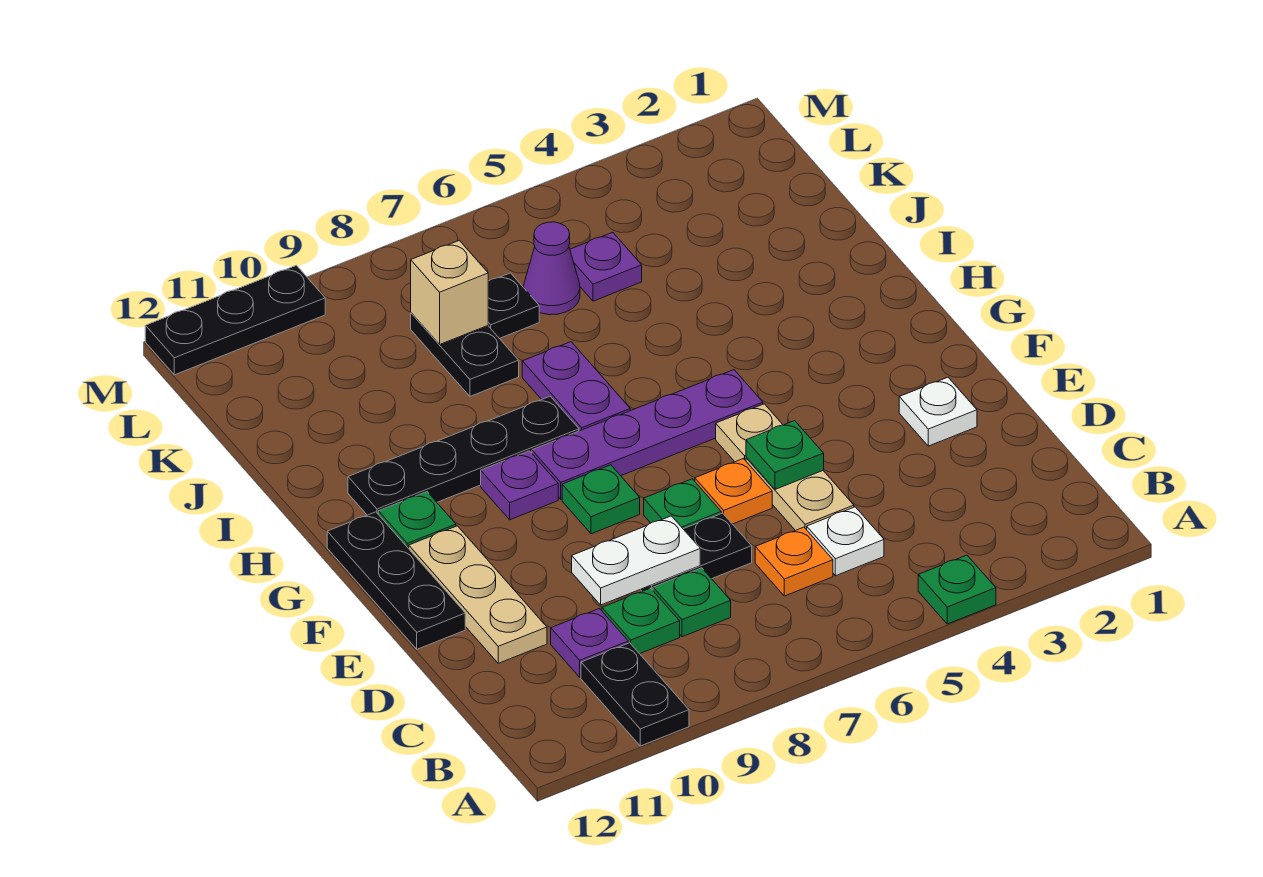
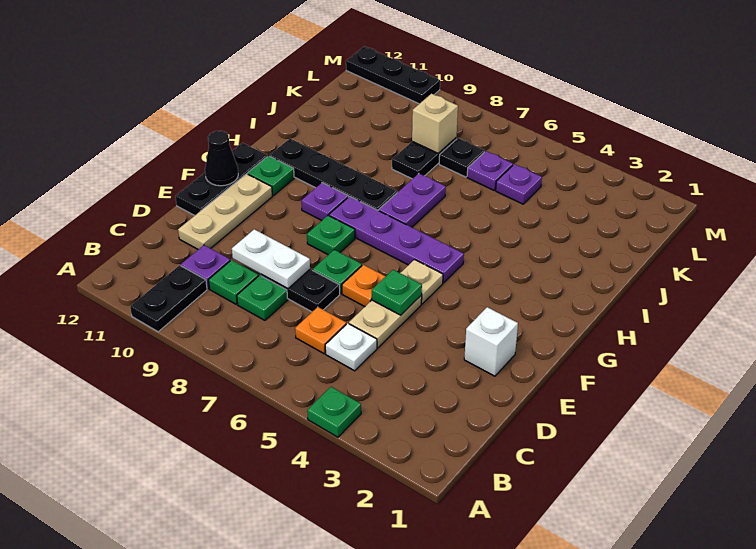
white plate E2 level 1 -> white brick E2 level 1
none -> black cone F12 level 2
purple cone K6 level 1 -> purple plate K6 level 1

